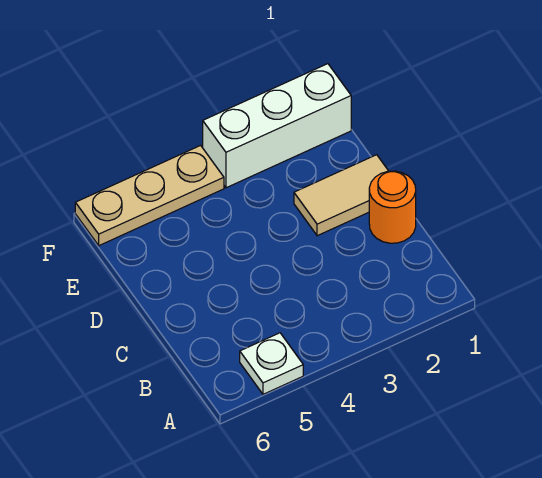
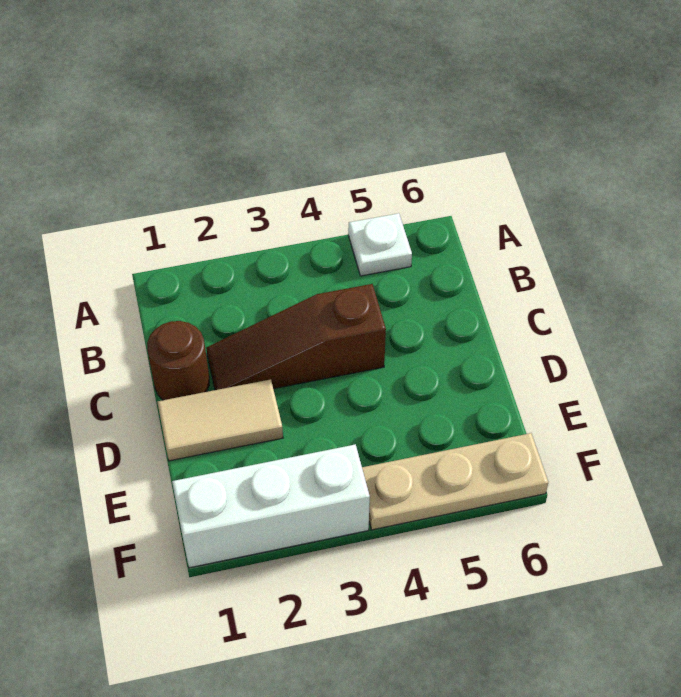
orange round brick C1 level 1 -> brown round brick C1 level 1
none -> brown slope C2:C4 level 1 top 4

